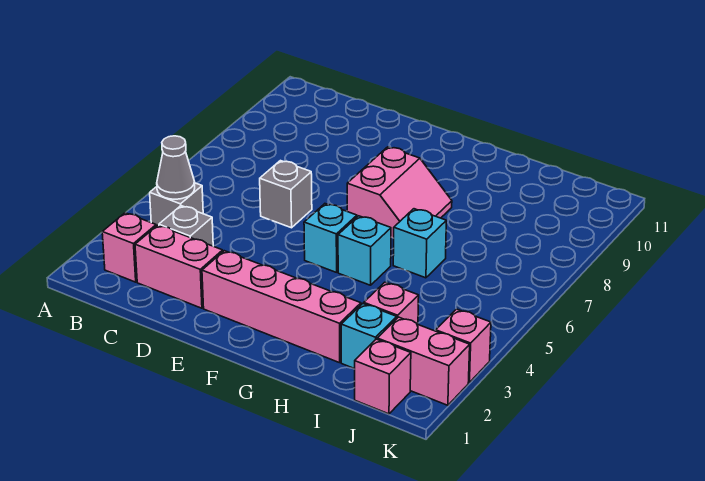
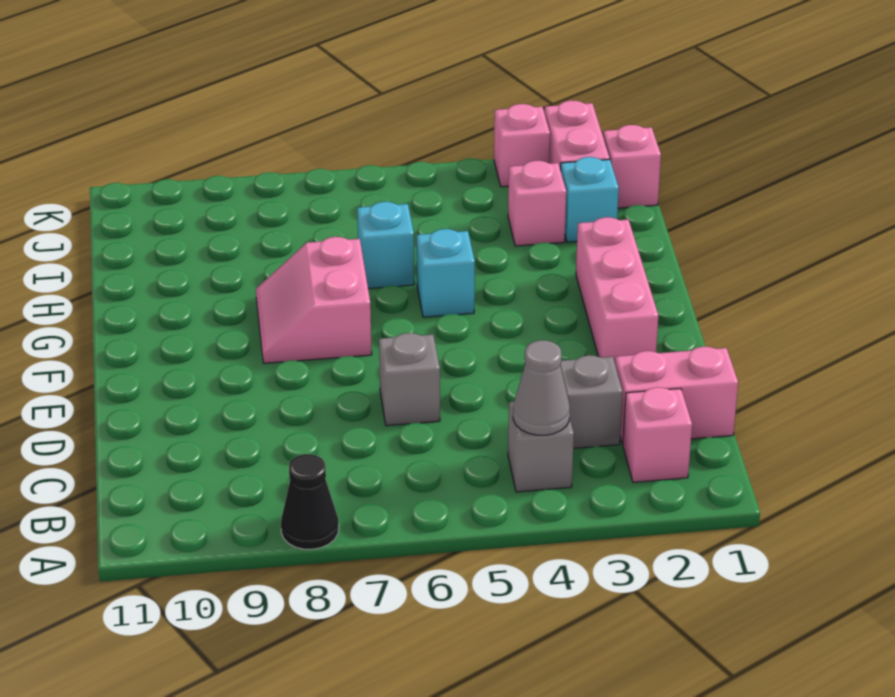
none -> black cone A8 level 1
pink brick C2:D2 level 1 -> pink brick C1:C2 level 1
pink brick E2:H2 level 1 -> pink brick E2:G2 level 1
cyan brick F5 level 1 -> none
pink slope F7:G8 level 1 top F -> pink slope F7:G8 level 1 top 7

